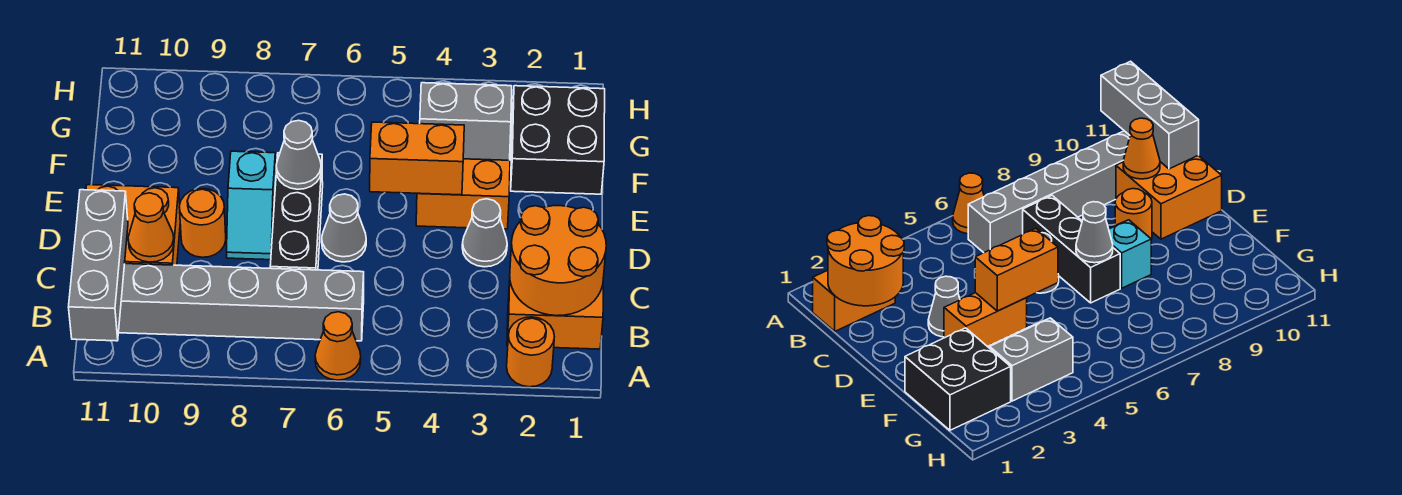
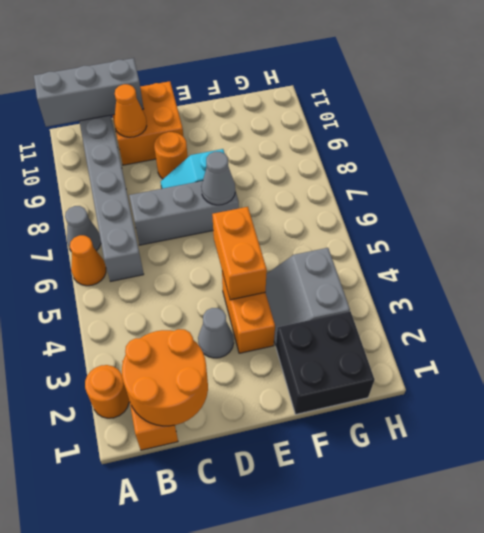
black brick C7:E7 level 1 -> grey brick C7:E7 level 1
grey cone D6 level 1 -> grey cone A7 level 1

